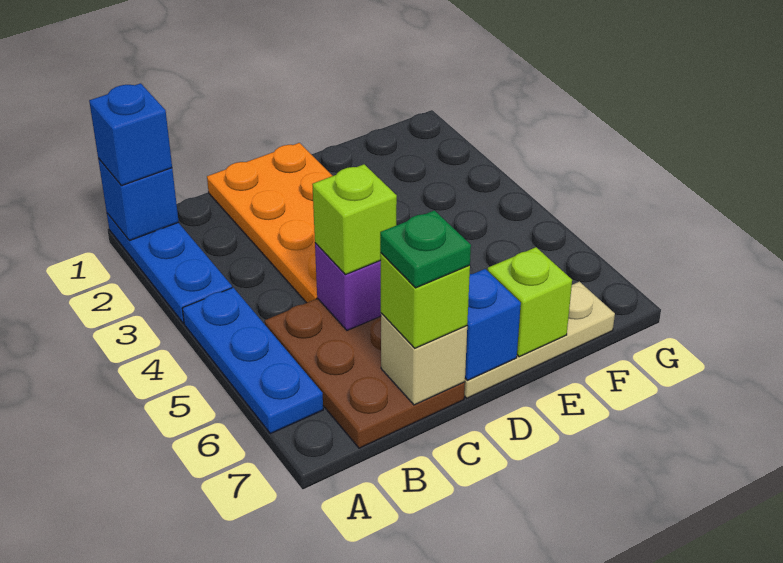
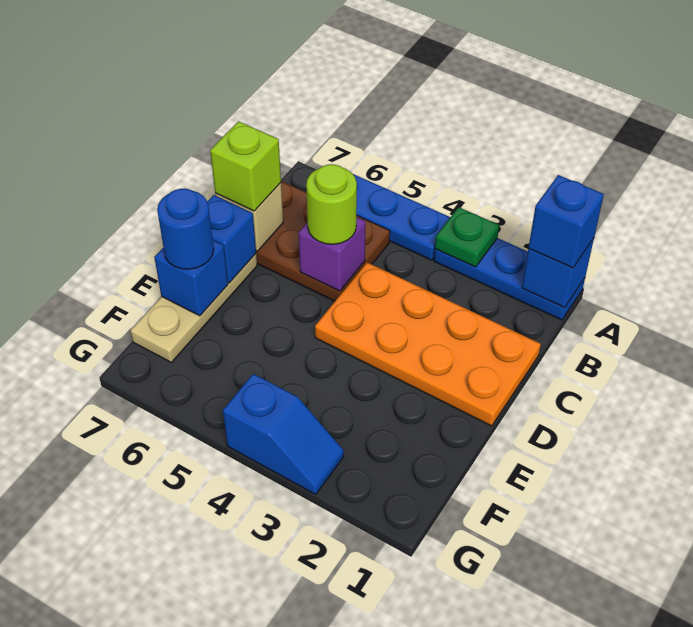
lime brick C5 level 3 -> lime round brick C5 level 3
green plate C7 level 4 -> green plate A3 level 2
lime brick E7 level 2 -> blue brick E7 level 2
none -> blue round brick E7 level 3
none -> blue slope G3:G4 level 1 top 4

